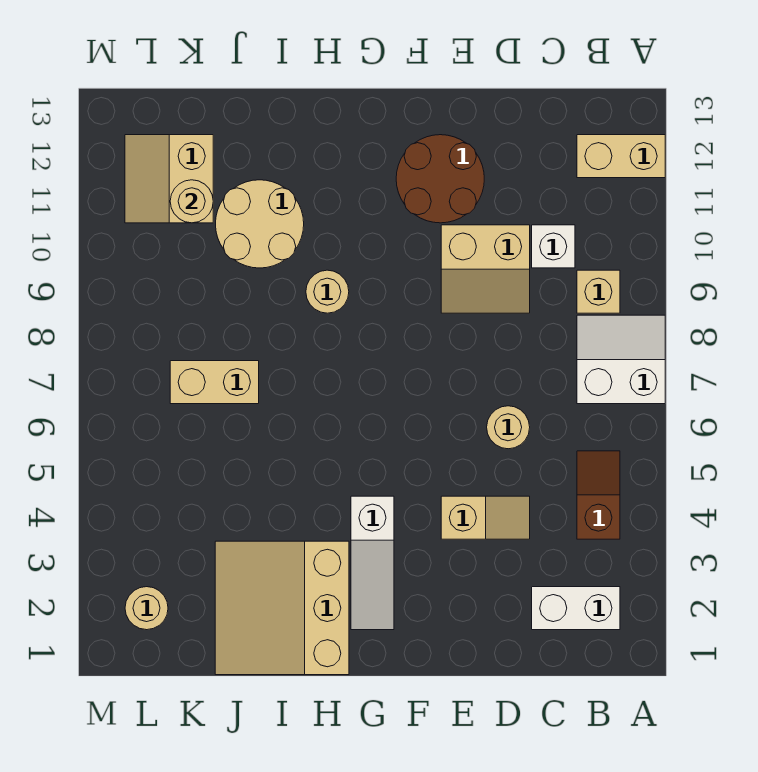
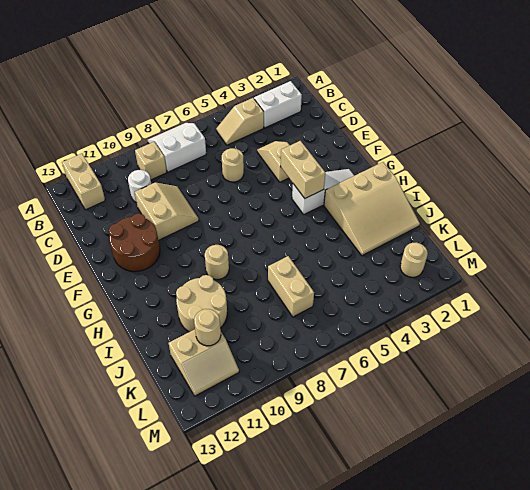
white slope A7:B8 level 1 top 7 -> white slope A7:B8 level 1 top B
white brick B2:C2 level 1 -> white brick B2:B3 level 1
brown slope B4:B5 level 1 top 4 -> tan slope B4:B5 level 1 top 4
white brick C10 level 1 -> white round brick C10 level 1
none -> tan brick F4:G4 level 2

